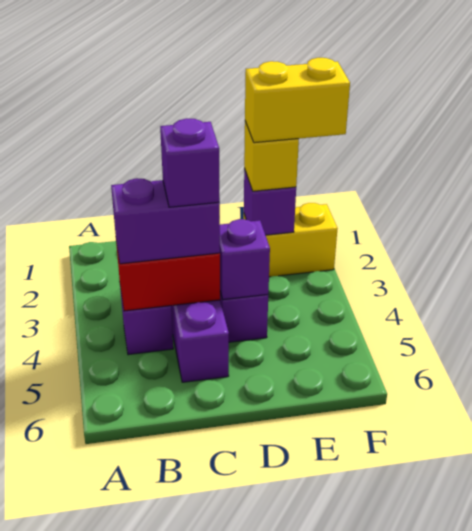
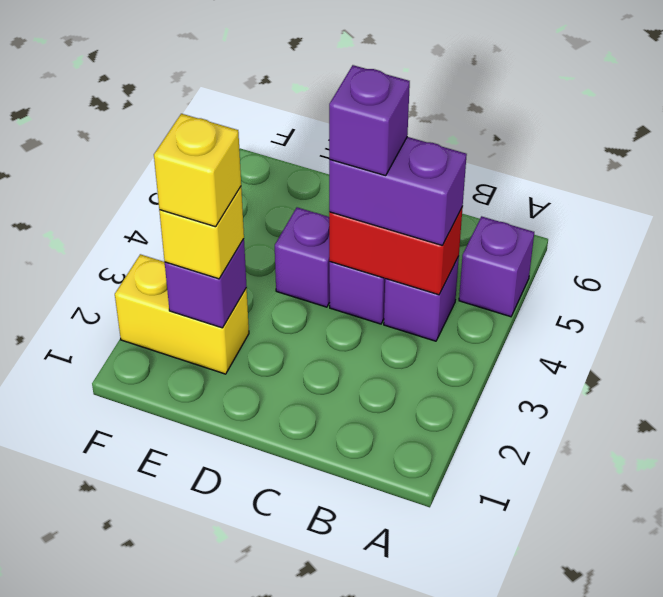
purple brick D4 level 2 -> purple brick A5 level 1
yellow brick E2:F2 level 4 -> yellow brick E2 level 4

